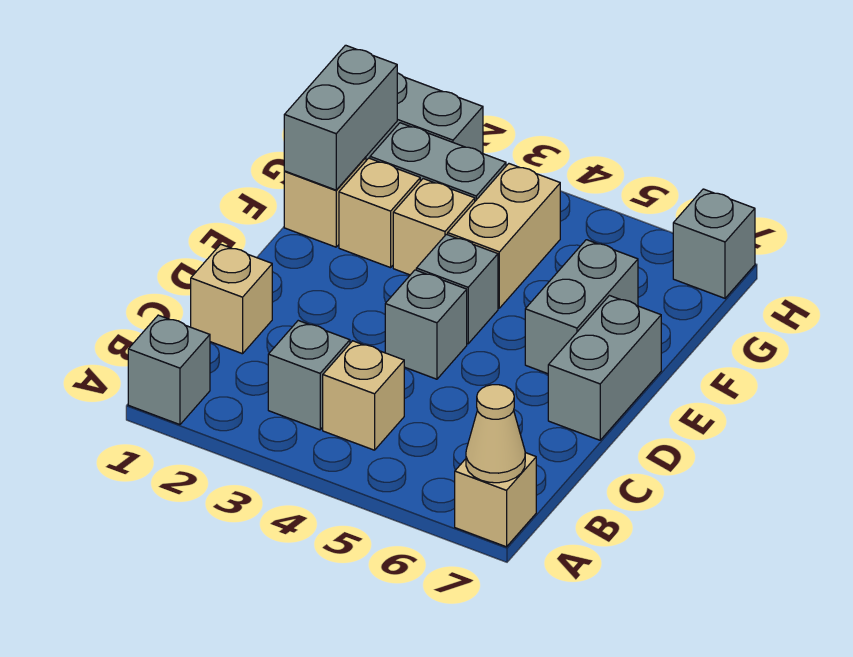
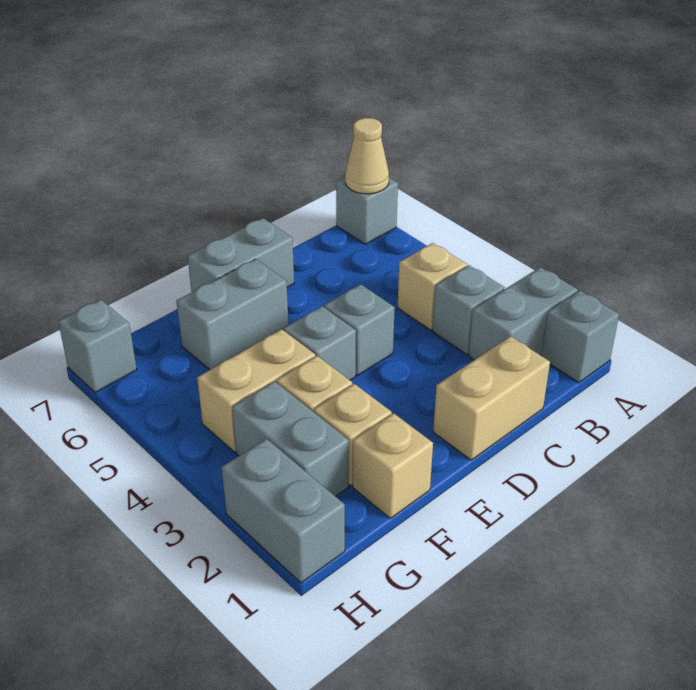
tan brick A7 level 1 -> grey brick A7 level 1
tan brick C1 level 1 -> tan brick C1:D1 level 1
grey brick F1:G1 level 2 -> grey brick A2:B2 level 1

